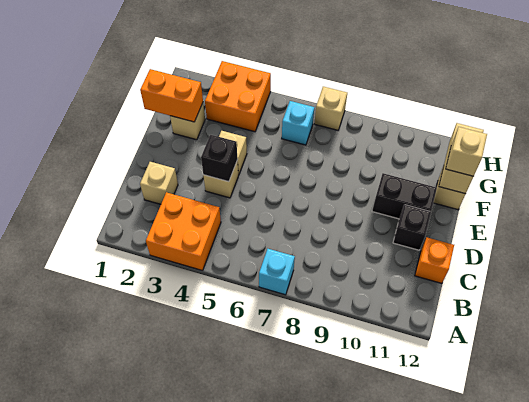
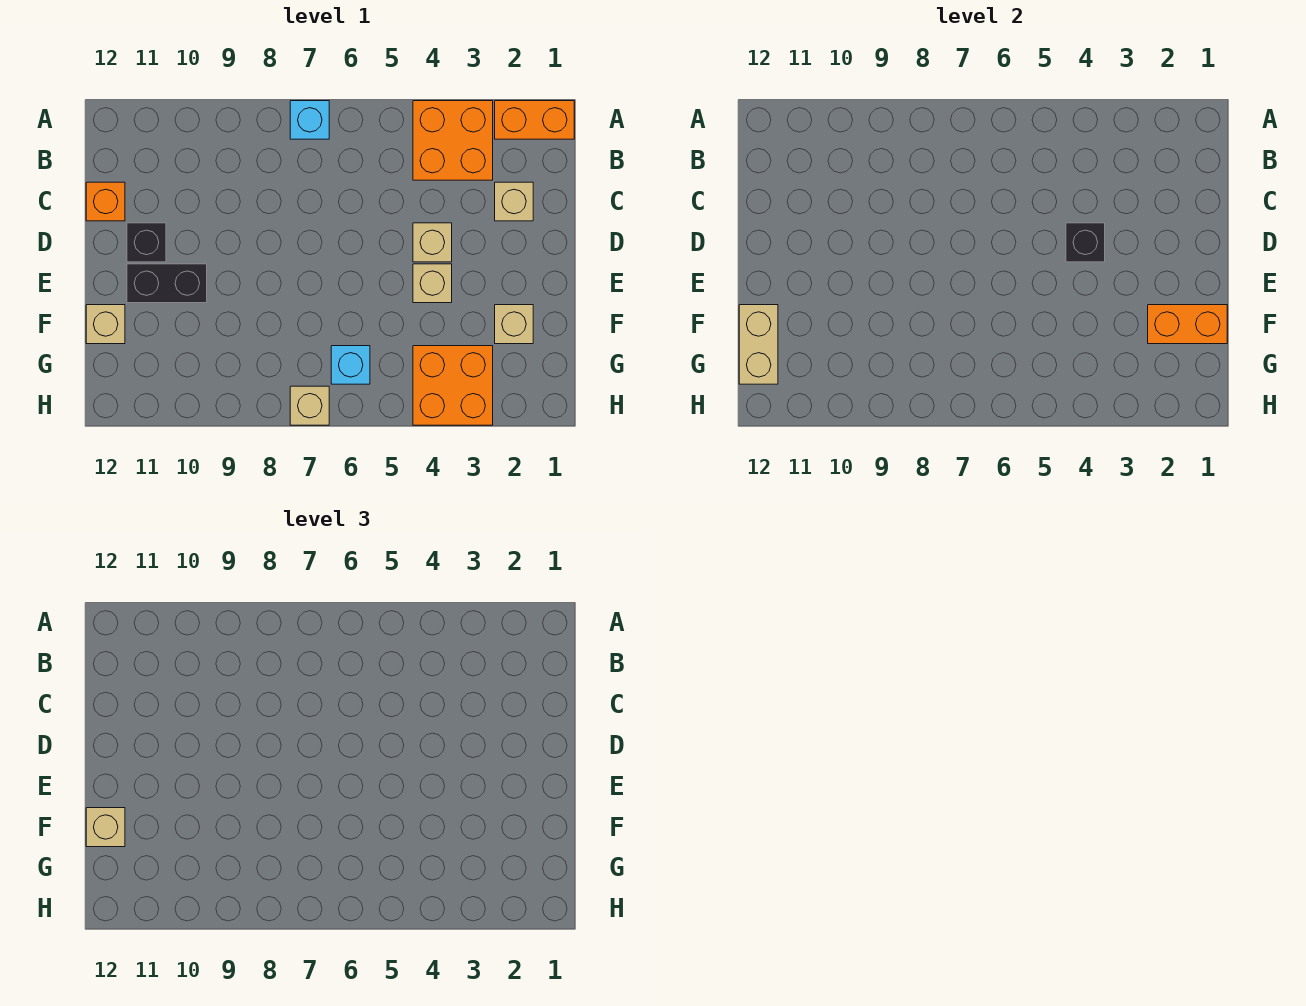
none -> orange brick A1:A2 level 1

